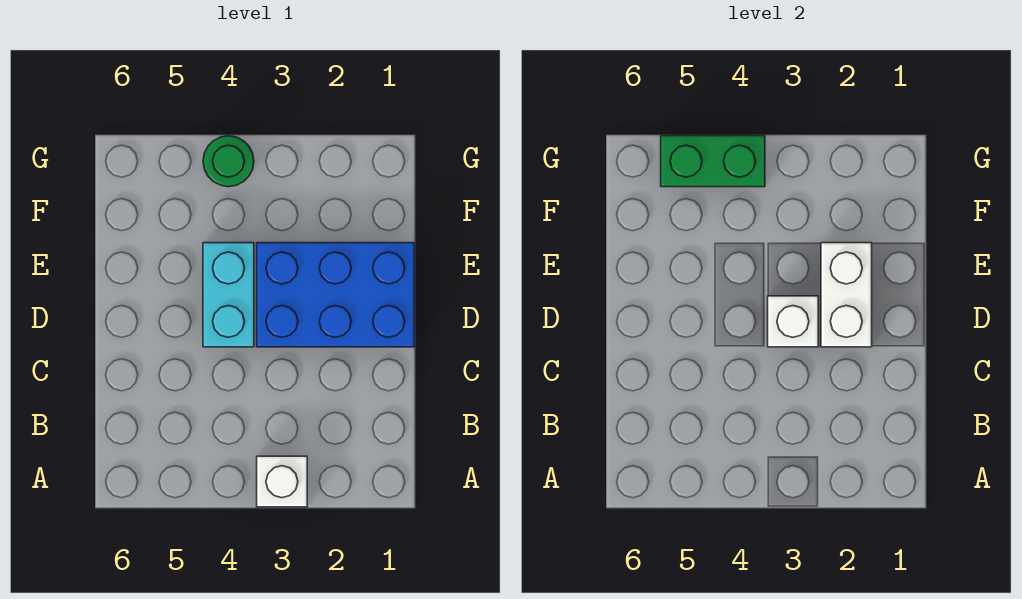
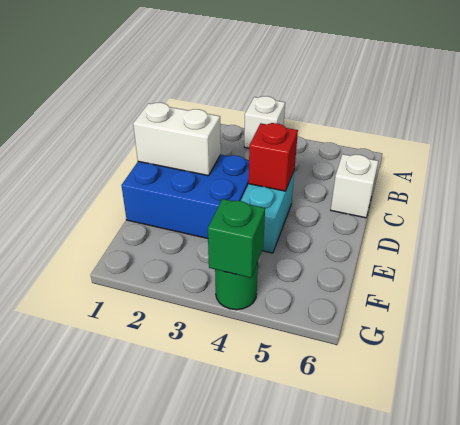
white brick D2:E2 level 2 -> white brick D1:D2 level 2
white brick D3 level 2 -> white brick C6 level 1
none -> red brick D4 level 2
green brick G4:G5 level 2 -> green brick G4 level 2

